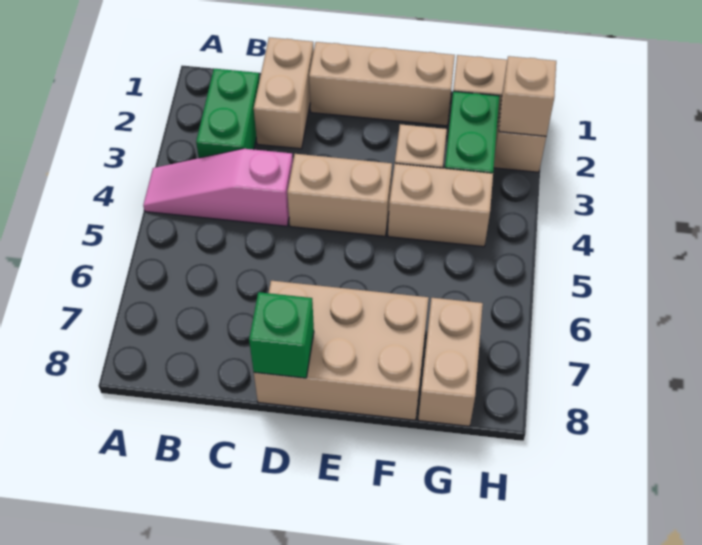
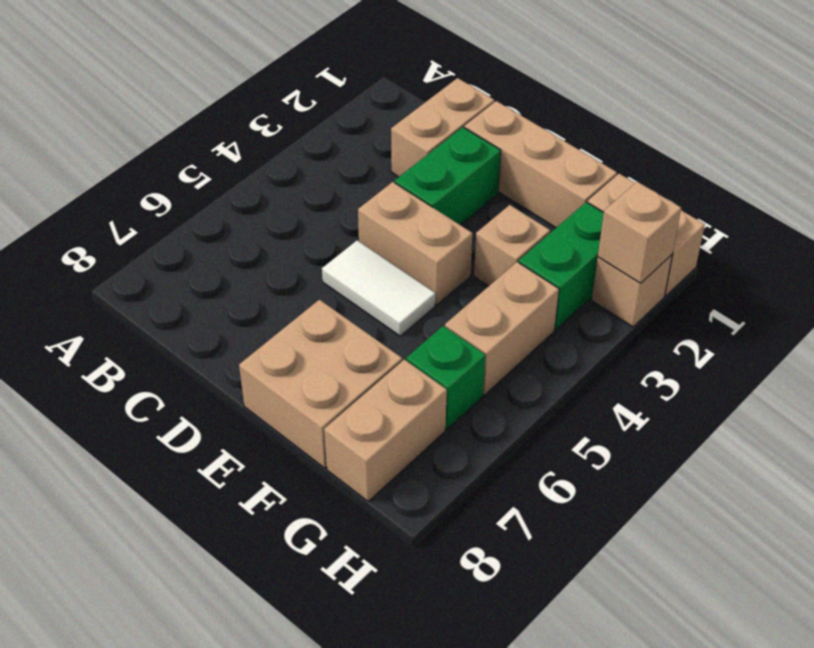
pink slope A4:C4 level 1 top C -> none
green brick B2:B3 level 1 -> green brick D2:D3 level 1
none -> white tile D5:E5 level 1
tan brick D7:F8 level 1 -> tan brick E7:F8 level 1
green brick D8 level 2 -> green brick G6 level 1
tan brick F4:G4 level 1 -> tan brick G4:G5 level 1

